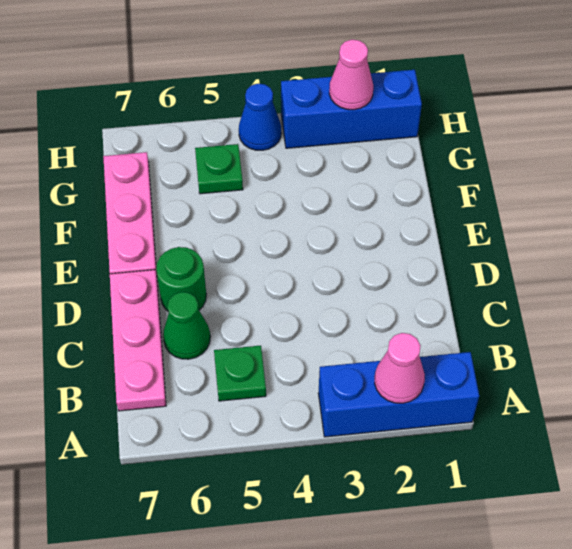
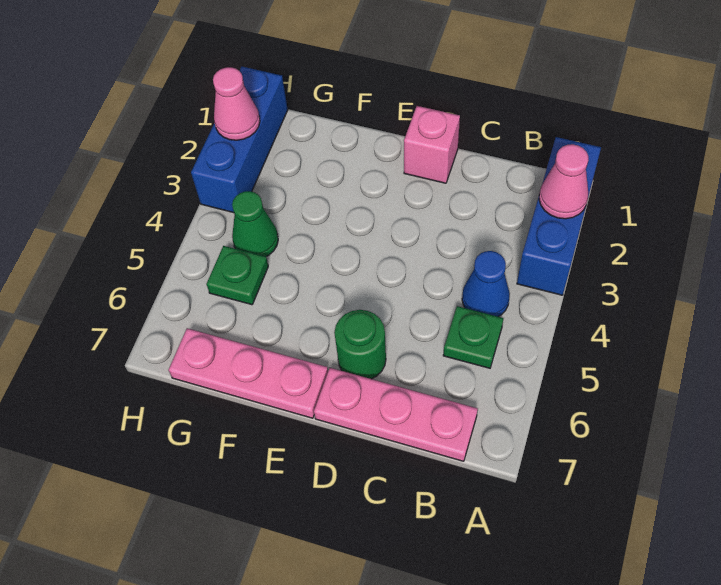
green cone C6 level 1 -> green cone G4 level 1
none -> pink brick D1 level 1
blue cone H4 level 1 -> blue cone B4 level 1

